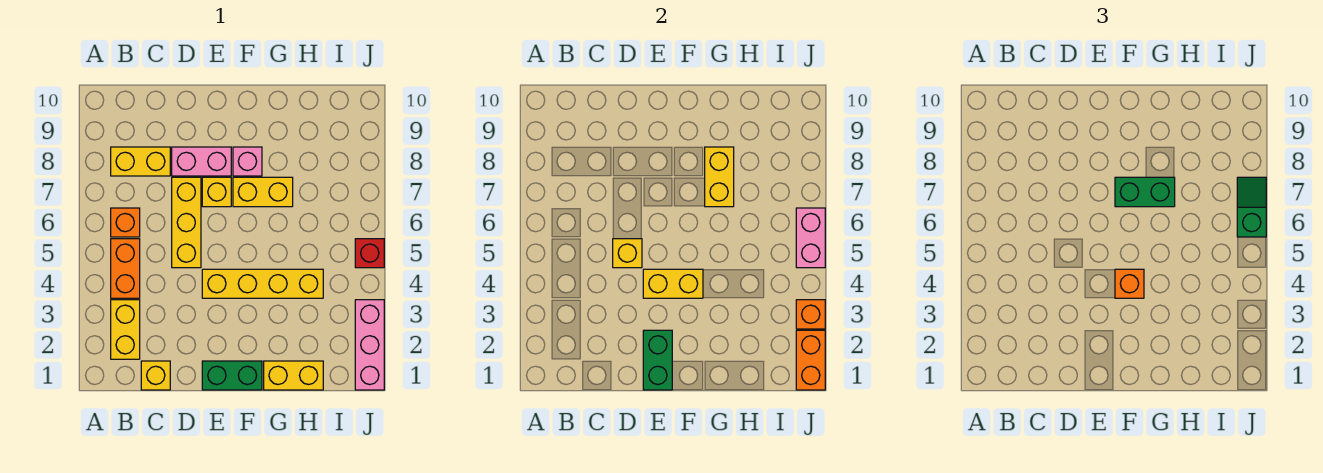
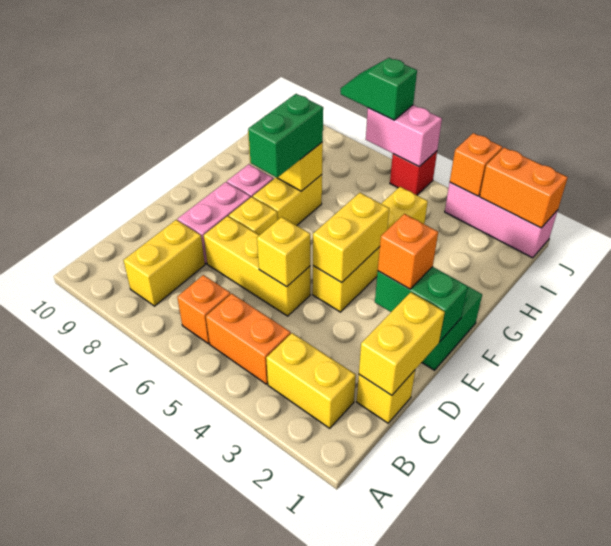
orange brick F4 level 3 -> orange brick E2 level 3
yellow brick G1:H1 level 1 -> yellow brick C1:D1 level 2

